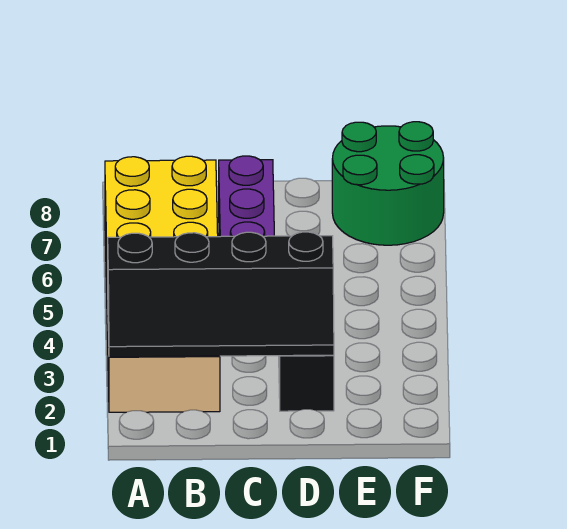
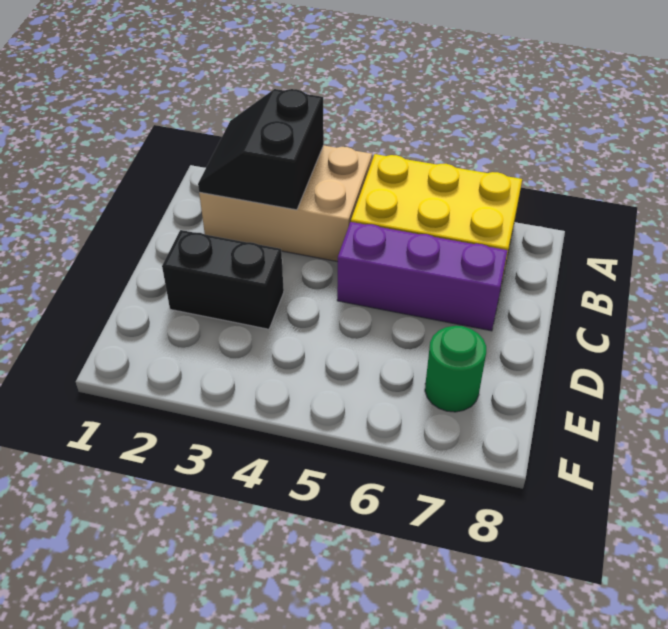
black slope A2:D3 level 2 top 3 -> black slope A2:B3 level 2 top 3
green round brick E7:F8 level 1 -> green round brick E7 level 1

